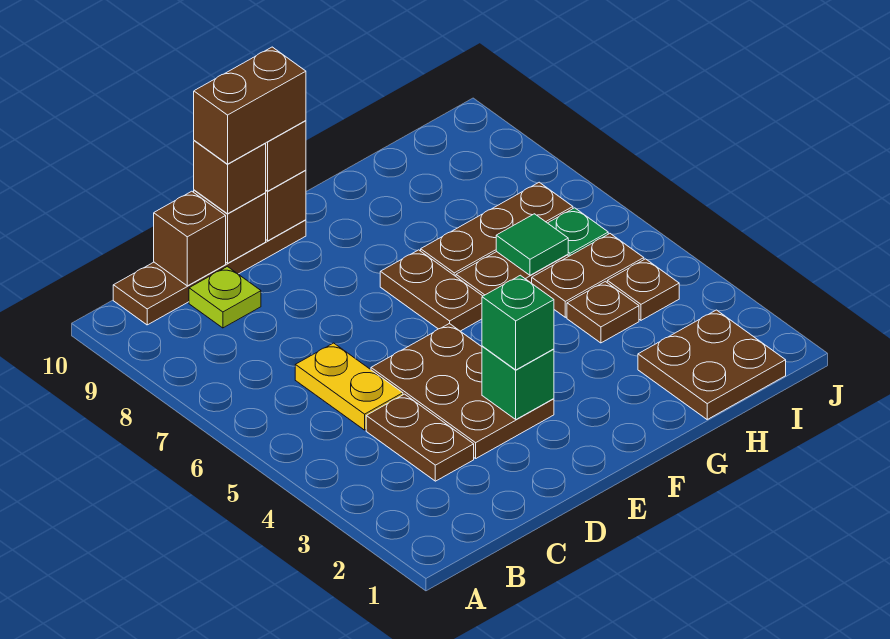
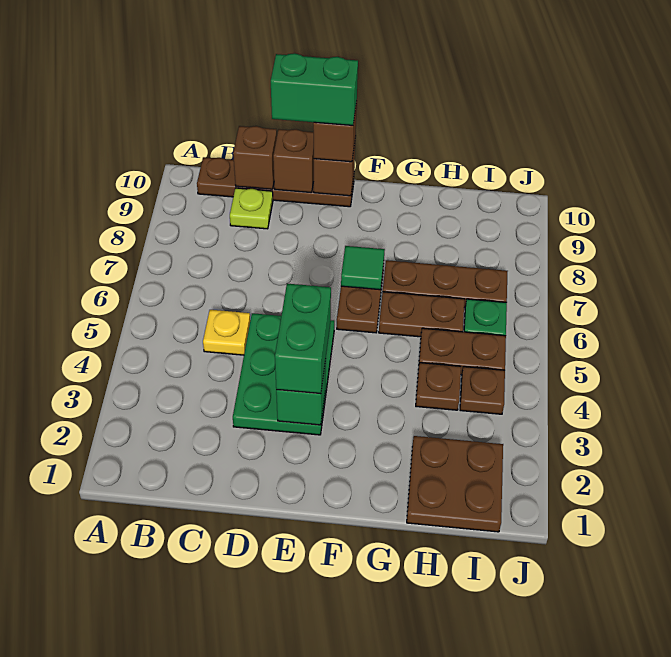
brown plate C3:C4 level 1 -> none
yellow plate C5:C6 level 1 -> yellow plate C5 level 1
brown plate D3:E5 level 1 -> green plate D3:E5 level 1
brown brick D10 level 3 -> none
brown brick D10:E10 level 4 -> green brick D10:E10 level 4
green brick E3 level 3 -> green brick E3:E4 level 3
green tile H6 level 2 -> green tile F7 level 2

